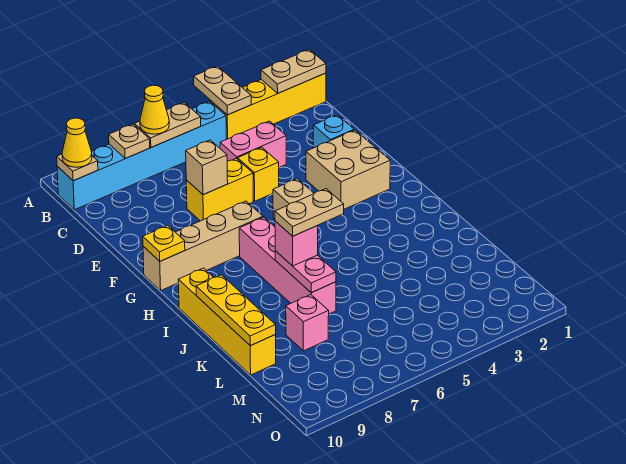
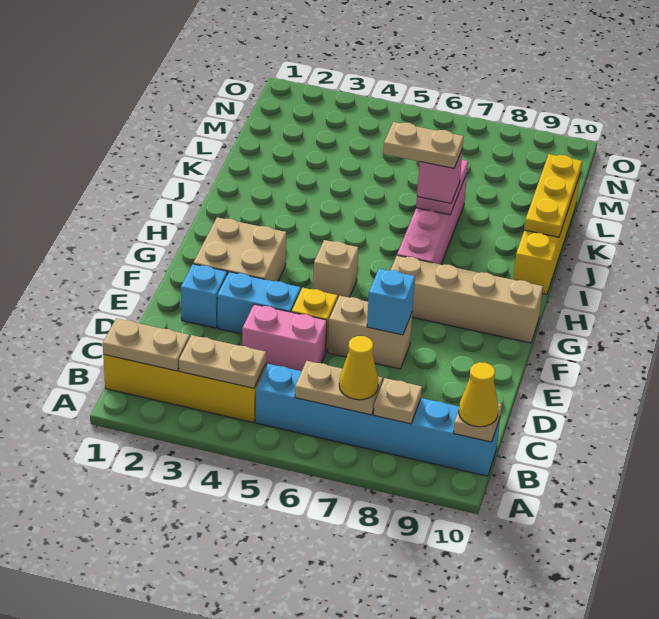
tan plate A4:B4 level 2 -> tan plate B3:B4 level 2
none -> cyan brick E3:E4 level 1
yellow brick E6:E7 level 1 -> tan brick E6:E7 level 1
tan brick E7 level 2 -> cyan brick E7 level 2
yellow plate G10 level 2 -> none
pink brick L8 level 1 -> none

